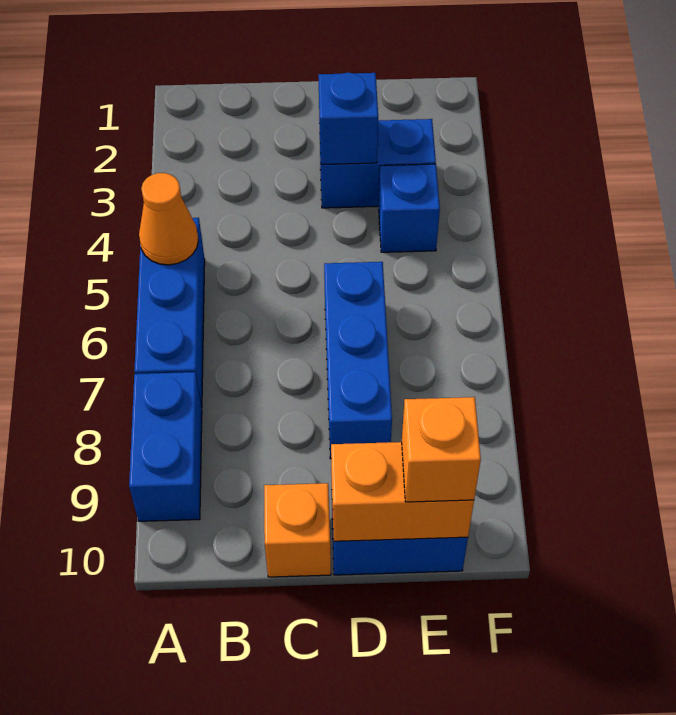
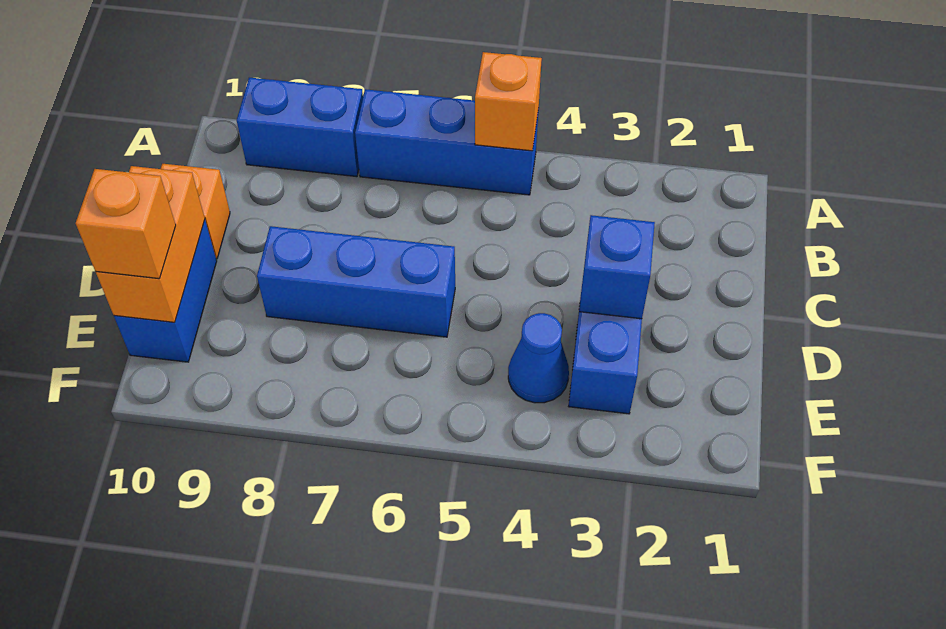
orange cone A5 level 2 -> orange brick A5 level 2
blue brick E4 level 1 -> blue cone E4 level 1

